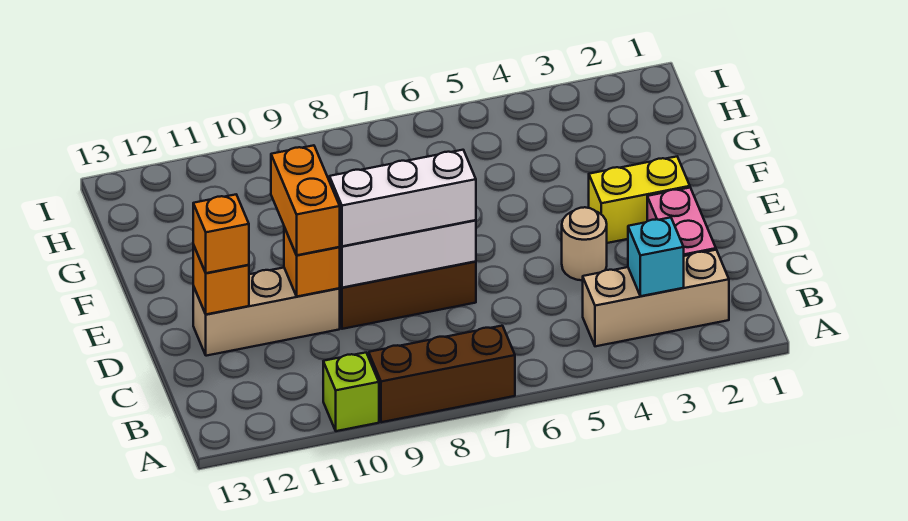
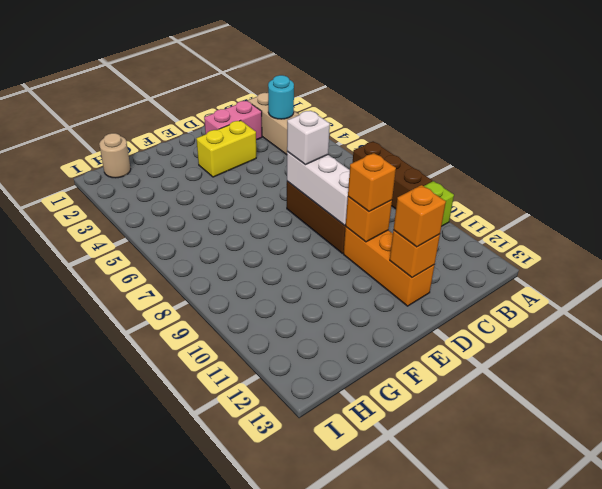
cyan brick B3 level 2 -> cyan round brick B3 level 2
tan round brick D4 level 1 -> tan round brick H1 level 1
white brick D7:D9 level 3 -> white brick D7 level 3
tan brick D10:D12 level 1 -> orange brick D10:D12 level 1
orange brick D10:E10 level 3 -> orange brick D10 level 3
yellow brick E2:E3 level 1 -> yellow brick D3:E3 level 1

